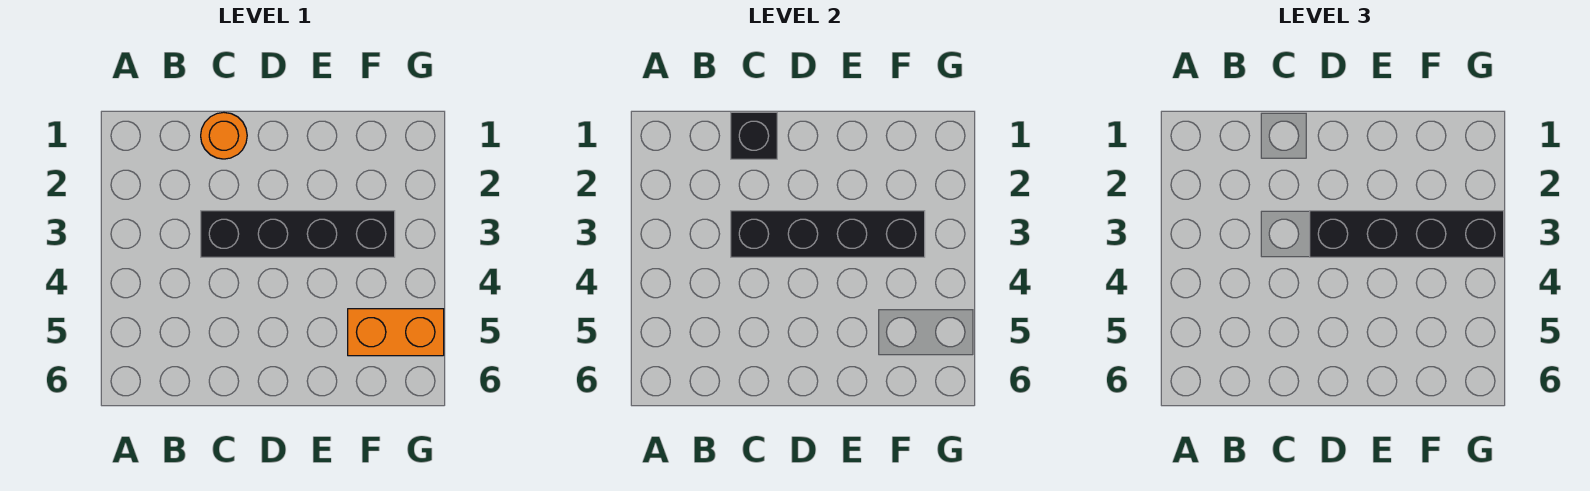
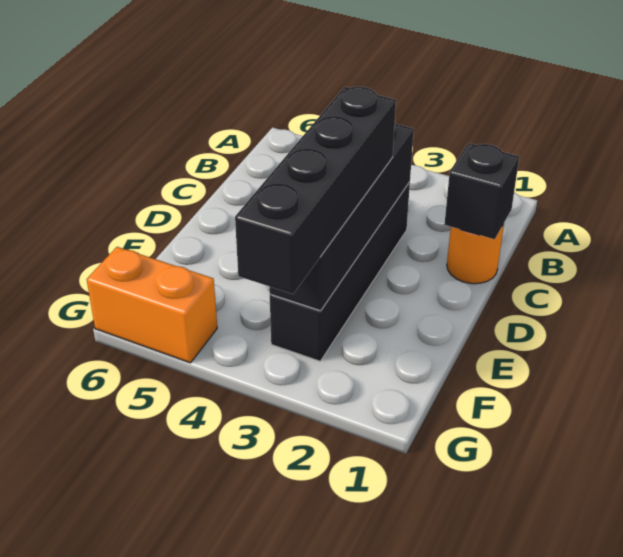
orange brick F5:G5 level 1 -> orange brick G5:G6 level 1

